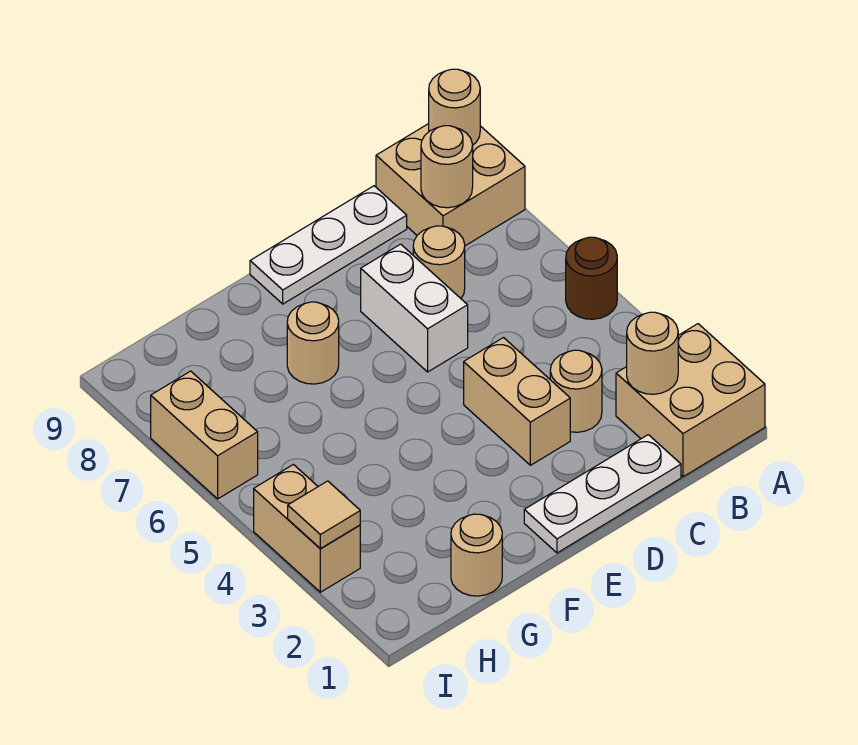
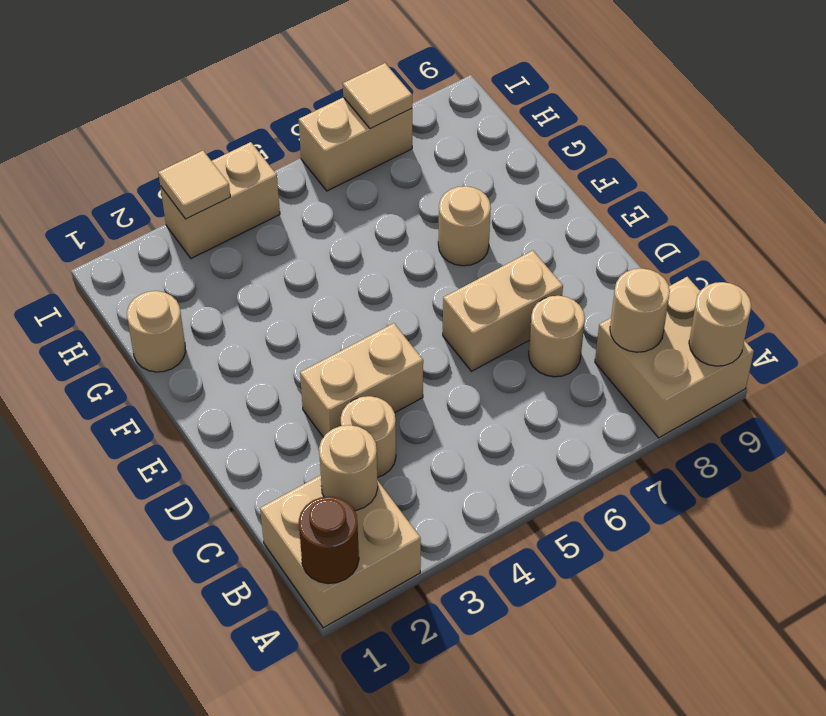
brown round brick A5 level 1 -> brown round brick A1 level 2
white plate C1:E1 level 1 -> none
white plate C9:E9 level 1 -> none
white brick D6:D7 level 1 -> tan brick D6:D7 level 1
none -> tan tile I7 level 2

